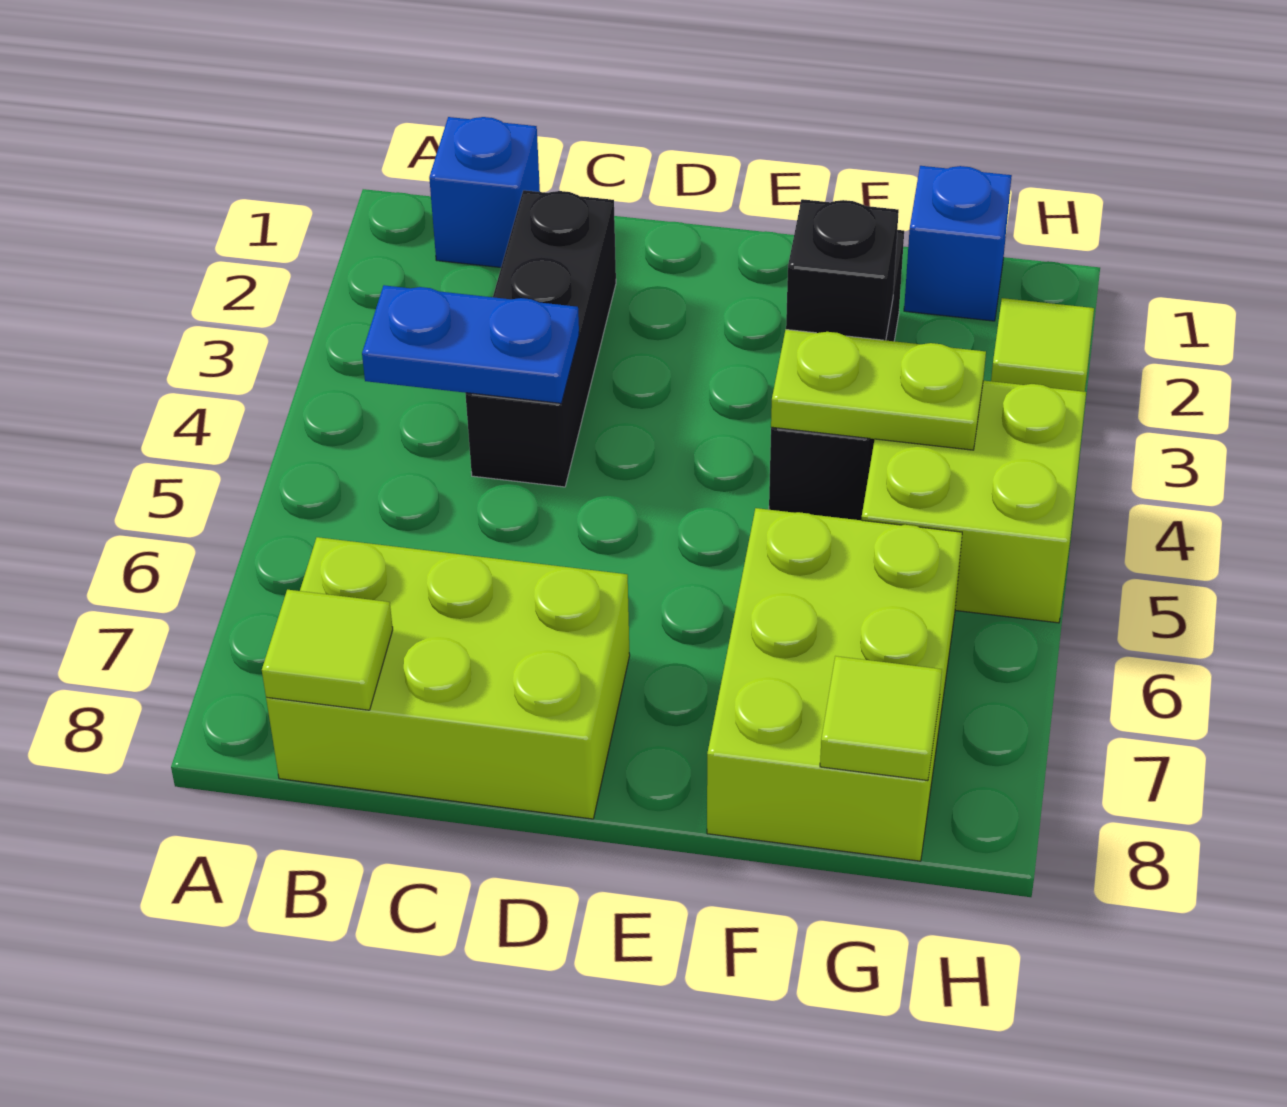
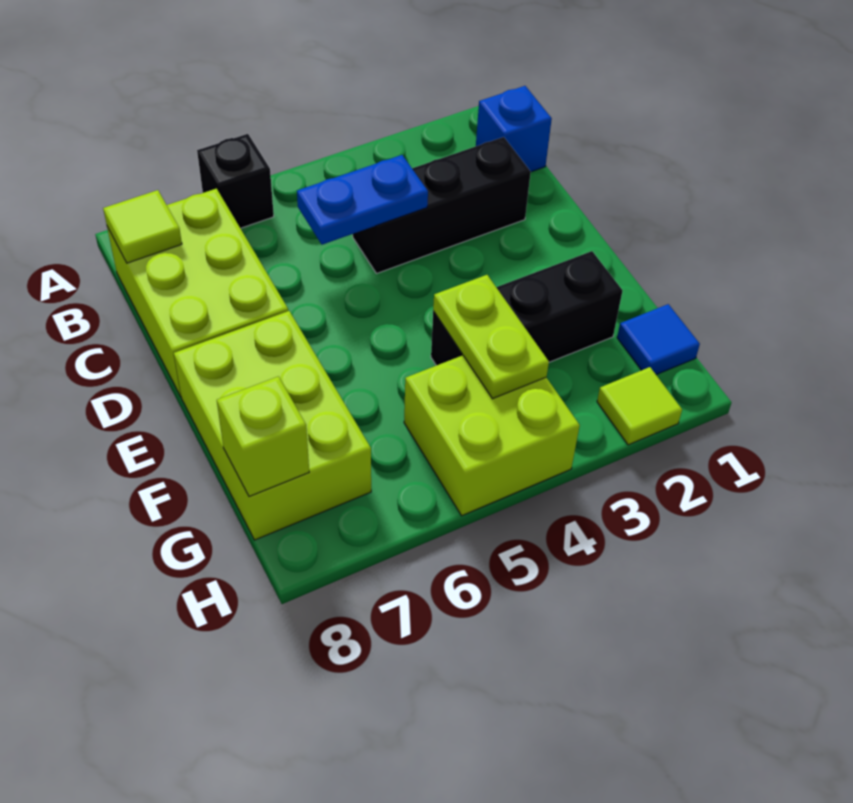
blue plate B4:C4 level 2 -> blue plate C4:C5 level 2
black brick F3 level 2 -> black brick A6 level 1
lime brick F6:G8 level 1 -> lime brick E7:G8 level 1
blue brick G1 level 1 -> blue tile G1 level 1
lime tile G8 level 2 -> lime brick G8 level 2

